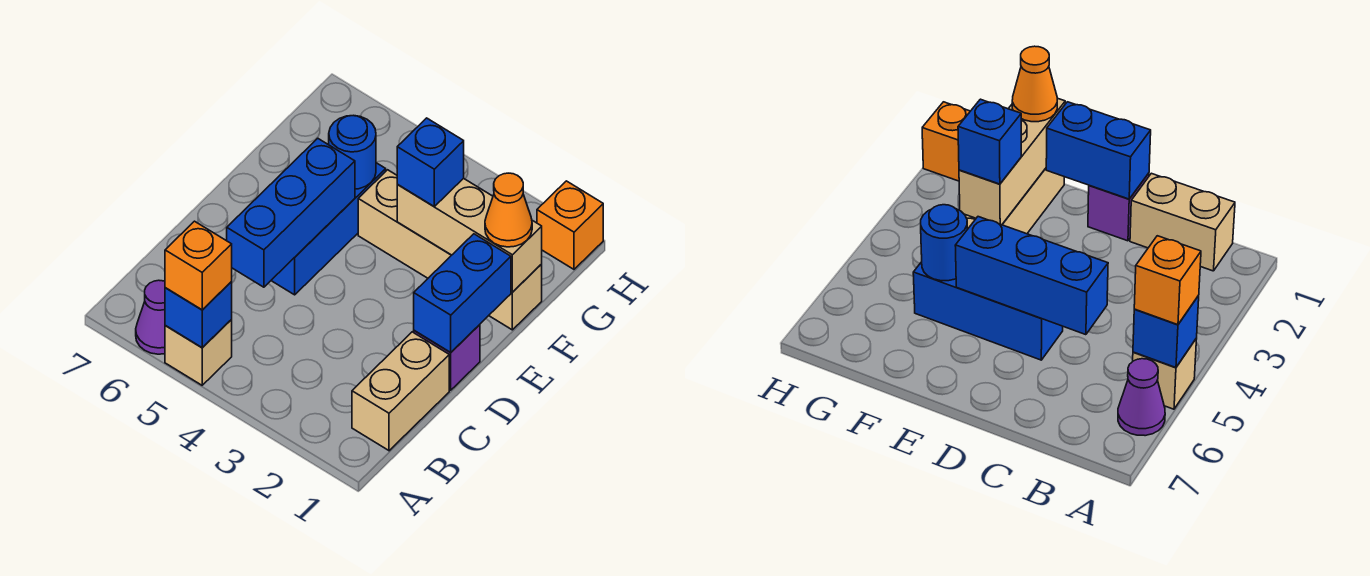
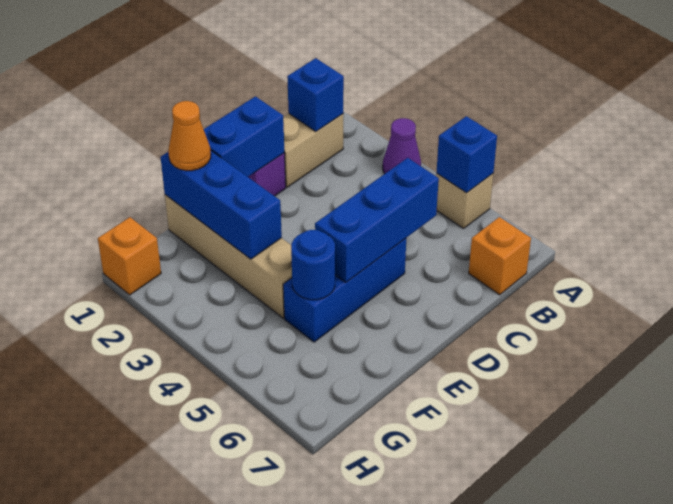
orange brick A5 level 3 -> orange brick B7 level 1
purple cone A6 level 1 -> purple cone A3 level 1
tan brick F1:F3 level 2 -> blue brick F1:F3 level 2
blue brick F3 level 3 -> blue brick B1 level 2

